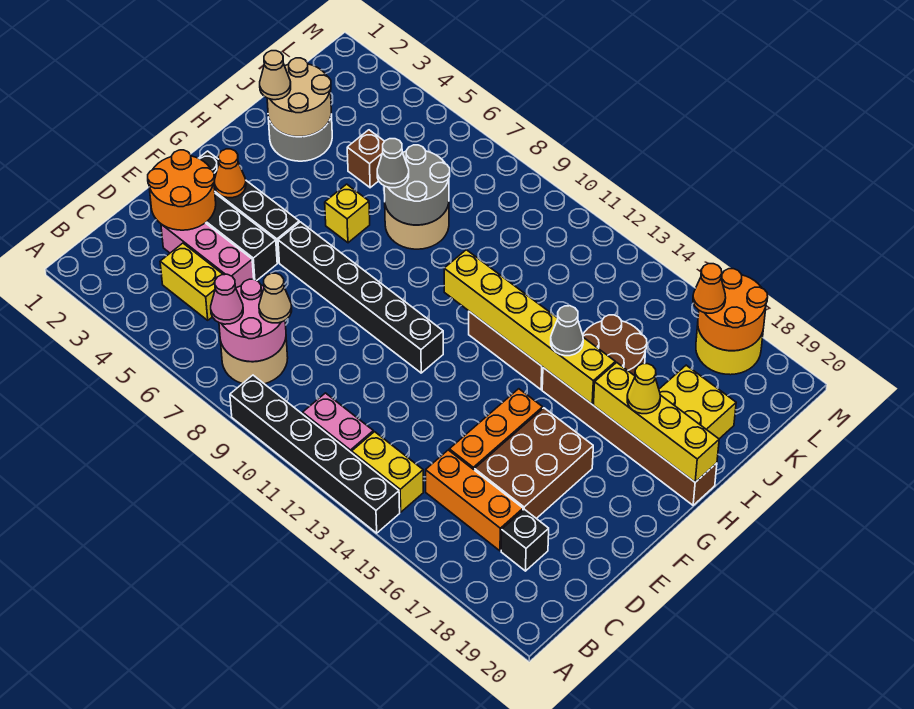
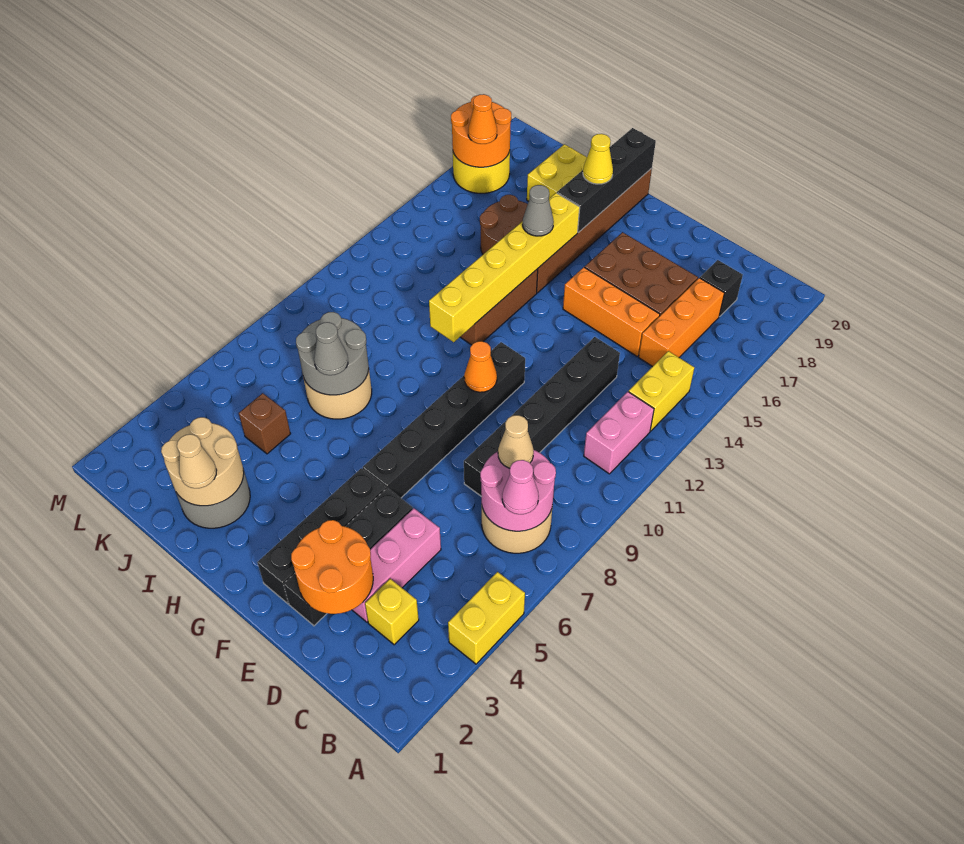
black brick A9:A14 level 1 -> black brick D8:D13 level 1
yellow brick C4:C5 level 1 -> yellow brick A4:A5 level 1
orange cone F3 level 2 -> orange cone F10 level 2
yellow brick H6 level 1 -> yellow brick C3 level 1
yellow brick H17:H20 level 2 -> black brick H17:H20 level 2

